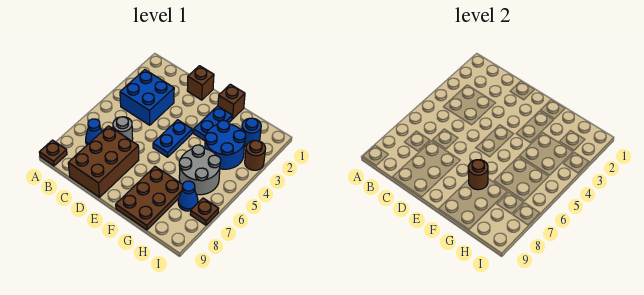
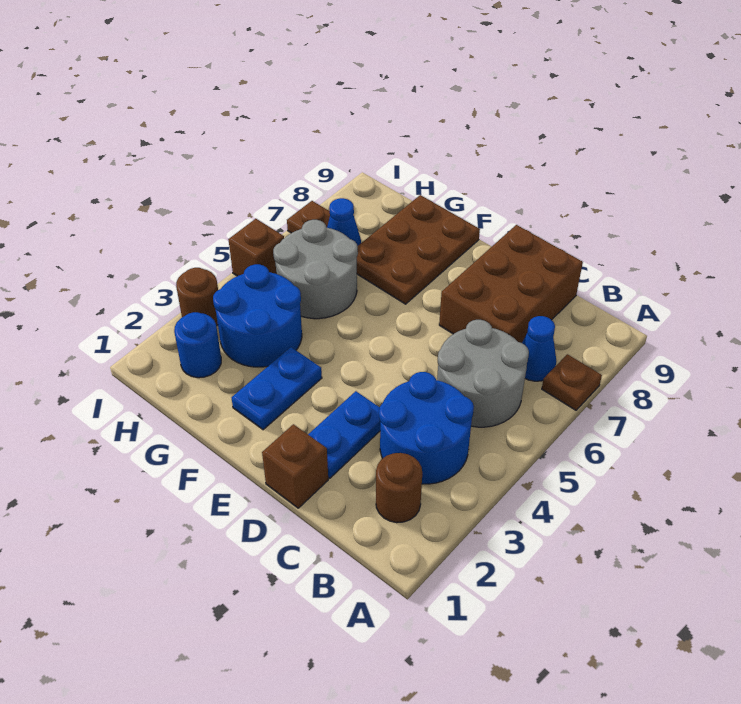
brown plate A9 level 1 -> brown plate A7 level 1
blue brick B3:C4 level 1 -> blue round brick B3:C4 level 1
grey round brick C6 level 1 -> grey round brick B5:C6 level 1
blue plate E4:E5 level 1 -> blue plate D2:D3 level 1
brown brick F1 level 1 -> brown brick I5 level 1
brown round brick F7 level 2 -> brown round brick B2 level 1

